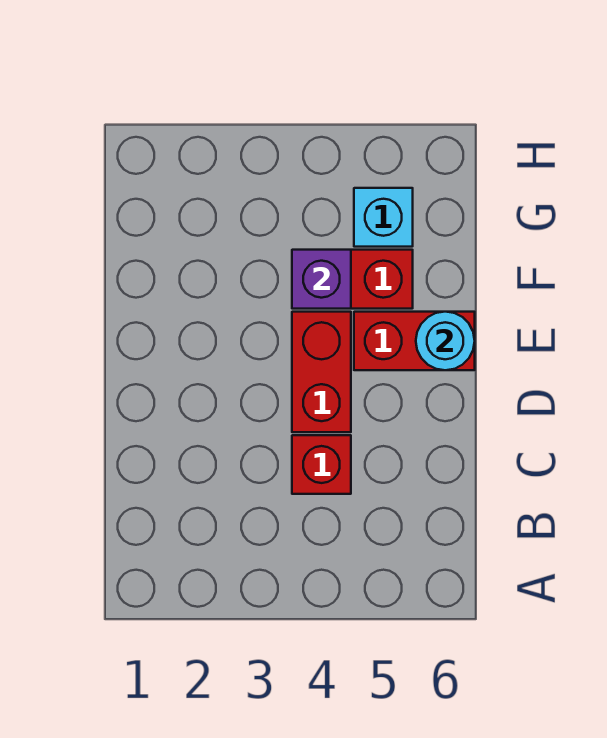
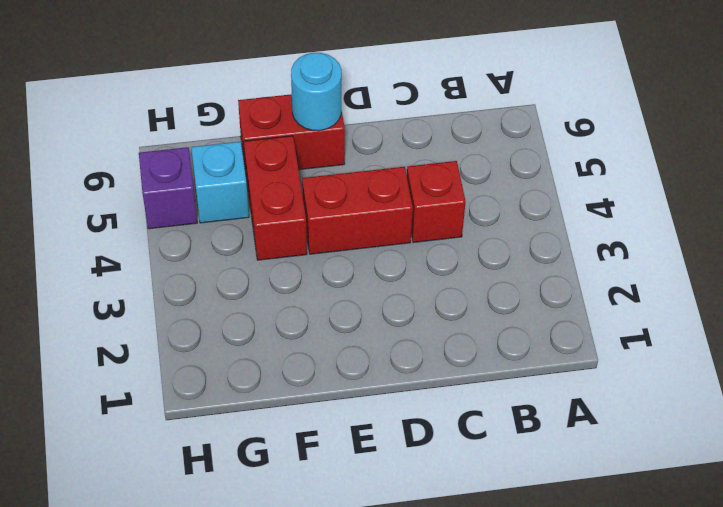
red brick E5:E6 level 1 -> red brick E6:F6 level 1
purple brick F4 level 2 -> purple brick H5 level 1

